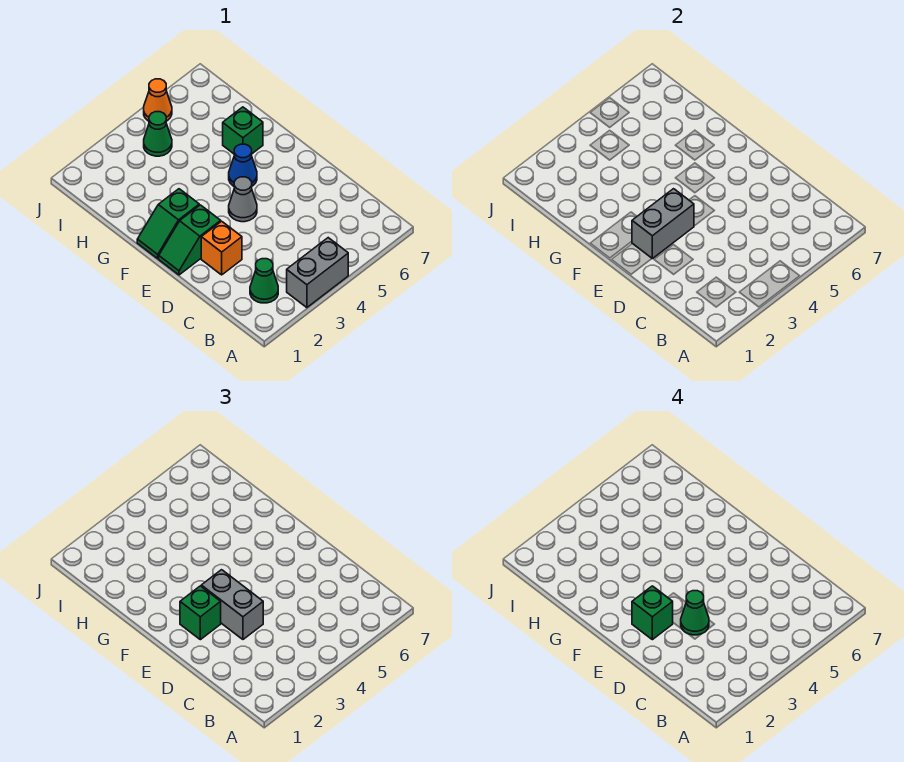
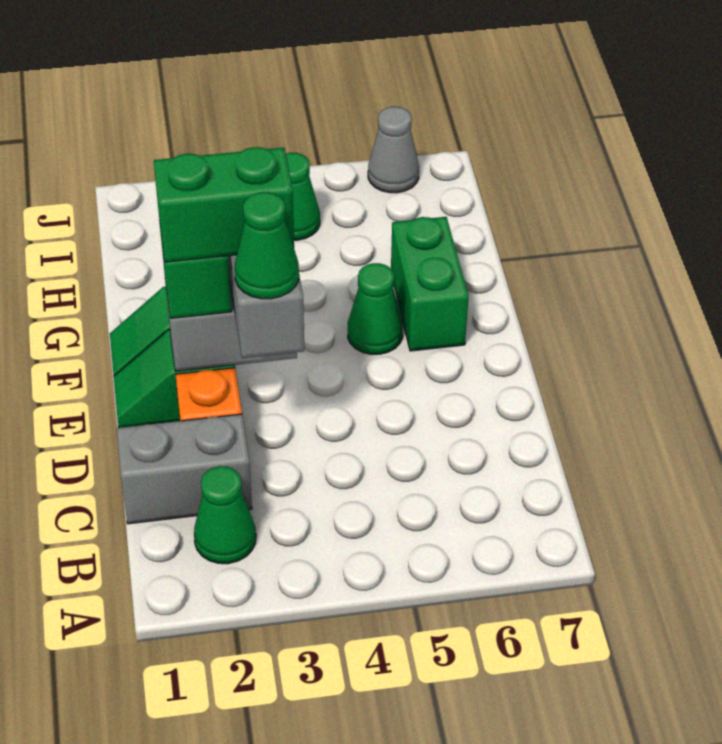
grey brick A3:A4 level 1 -> grey brick C1:C2 level 1
green brick E2 level 4 -> green brick E2:E3 level 4
grey cone E4 level 1 -> grey cone J6 level 1
blue cone F5 level 1 -> green cone F5 level 1
green brick G6 level 1 -> green brick F6:G6 level 1
orange cone J5 level 1 -> none

